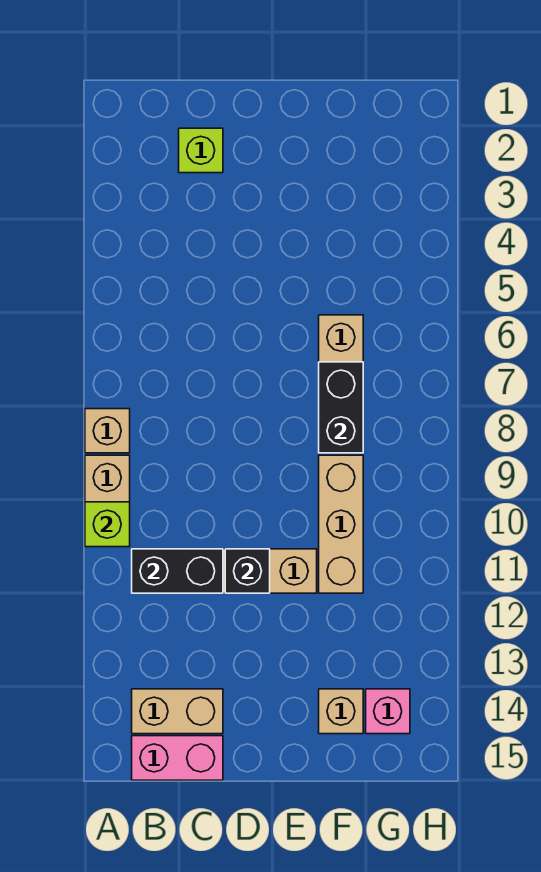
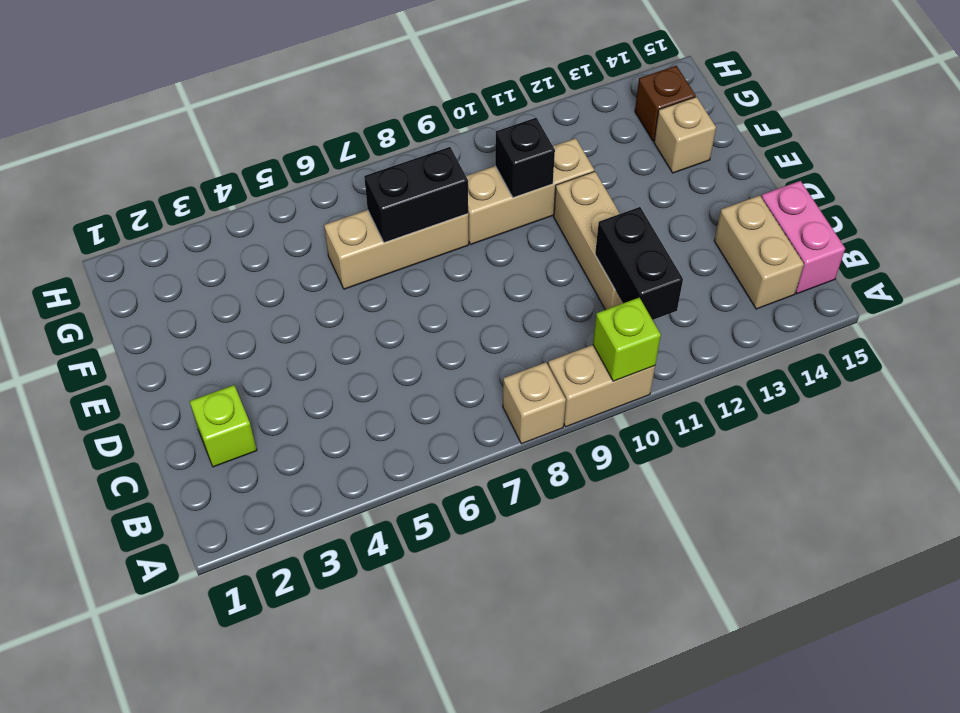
black brick D11 level 2 -> black brick F10 level 2
pink brick G14 level 1 -> brown brick G14 level 1

